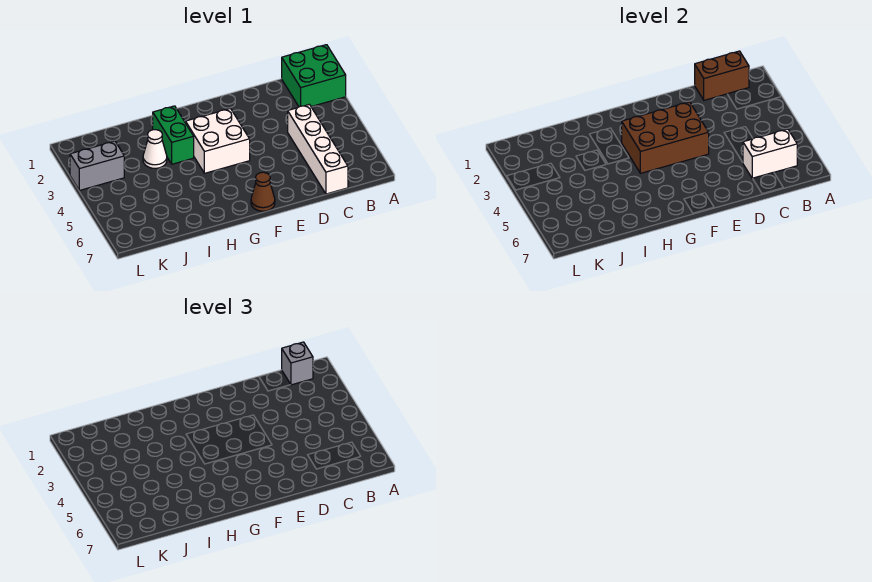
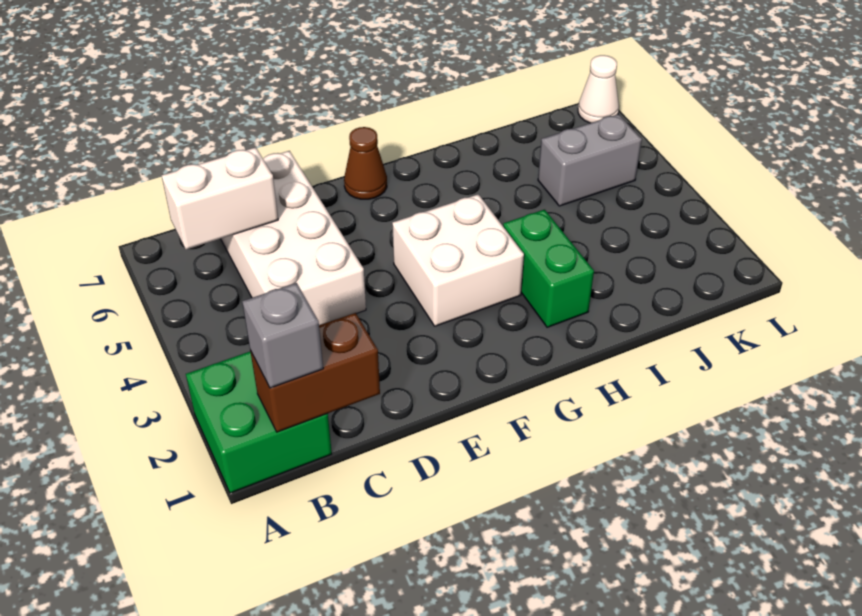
white brick C4:C7 level 1 -> white brick C4:D7 level 1
brown brick E3:G4 level 2 -> none
white cone I3 level 1 -> white cone L7 level 1
grey brick K3:L3 level 1 -> grey brick J5:K5 level 1

